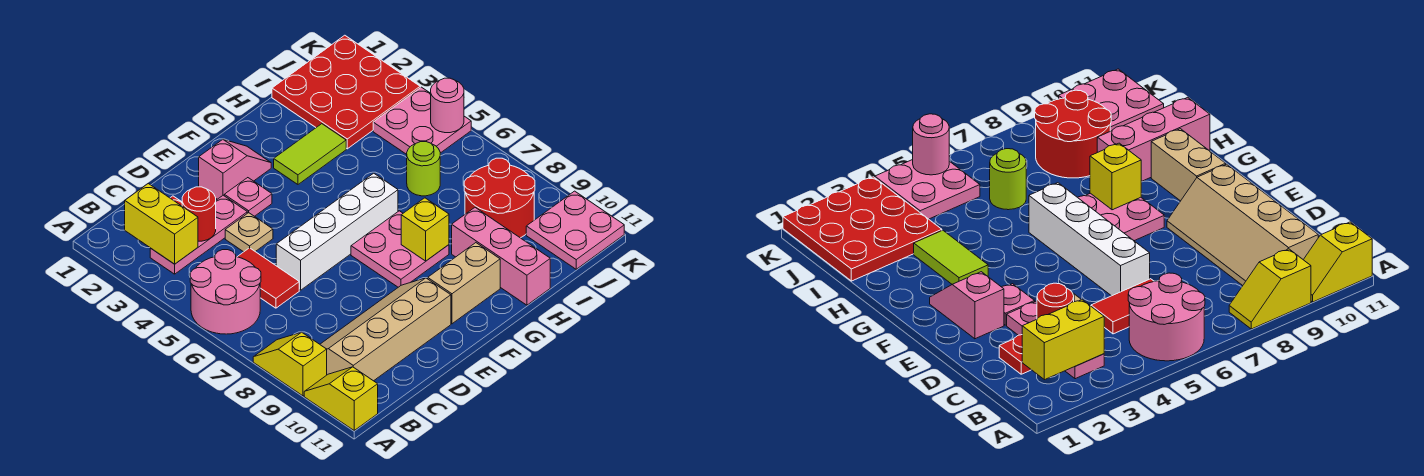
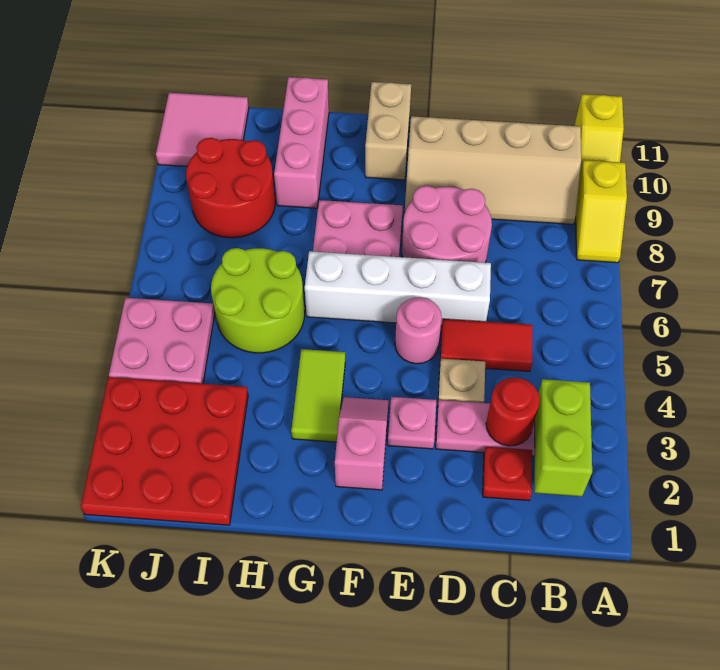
pink round brick A5:B6 level 1 -> pink round brick D7:E8 level 1
yellow brick B2:B3 level 2 -> lime brick B2:B3 level 2
red tile C5:C6 level 1 -> red tile C5:D5 level 1
pink slope E2:F2 level 1 top E -> pink slope F2:F3 level 1 top 2
tan brick F10:G10 level 1 -> tan brick F10:F11 level 1
lime tile G3:H3 level 1 -> lime tile G3:G4 level 1
yellow brick G8 level 2 -> none
lime round brick I6 level 1 -> lime round brick H5:I6 level 1
pink plate J10:K11 level 1 -> pink tile J10:K11 level 1
pink round brick K5 level 2 -> pink round brick E5 level 1

